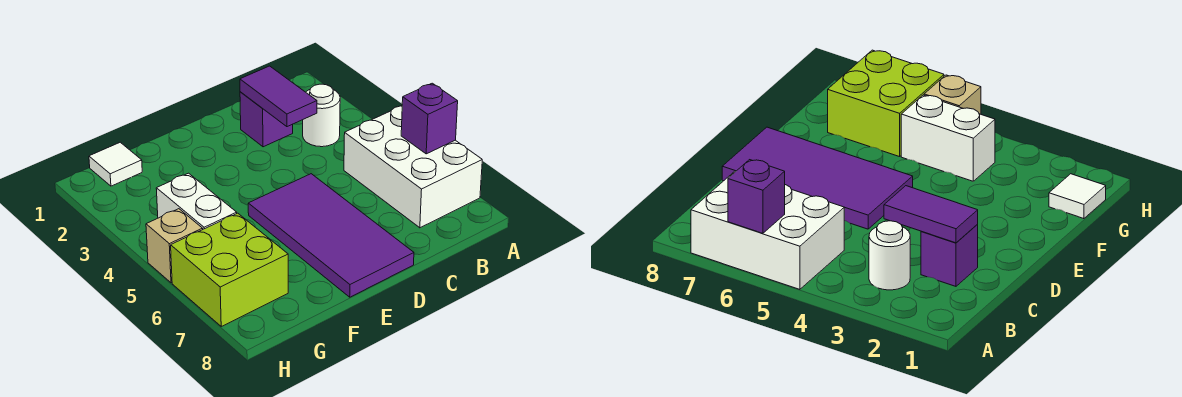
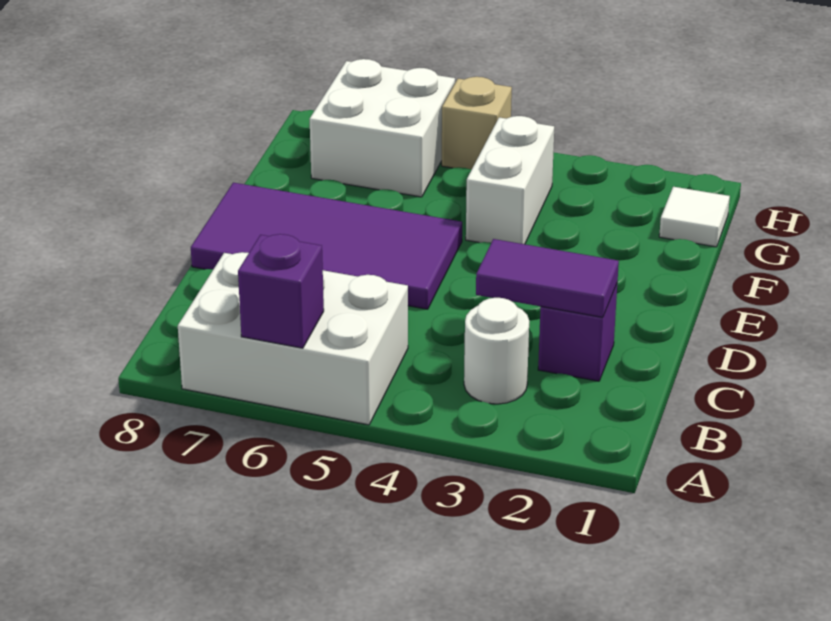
white brick G4:G5 level 1 -> white brick F4:G4 level 1
lime brick G6:H7 level 1 -> white brick G6:H7 level 1

